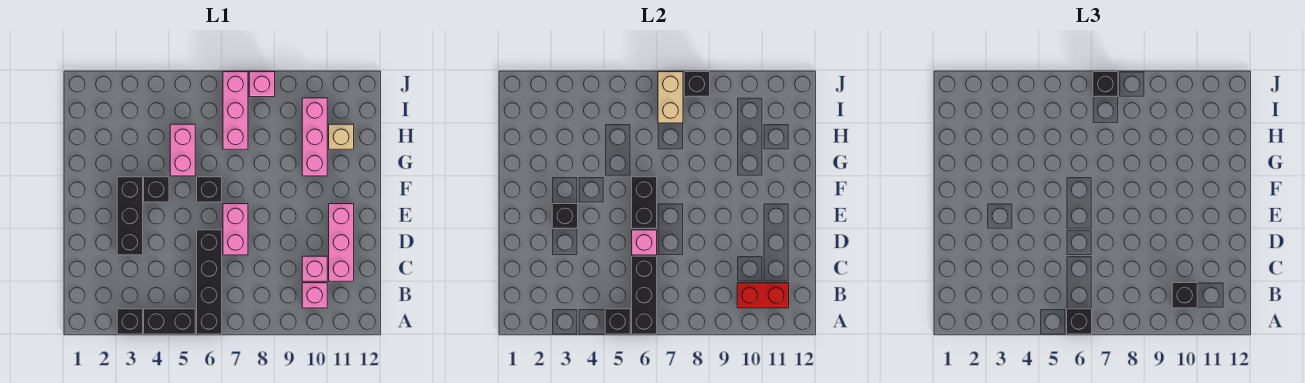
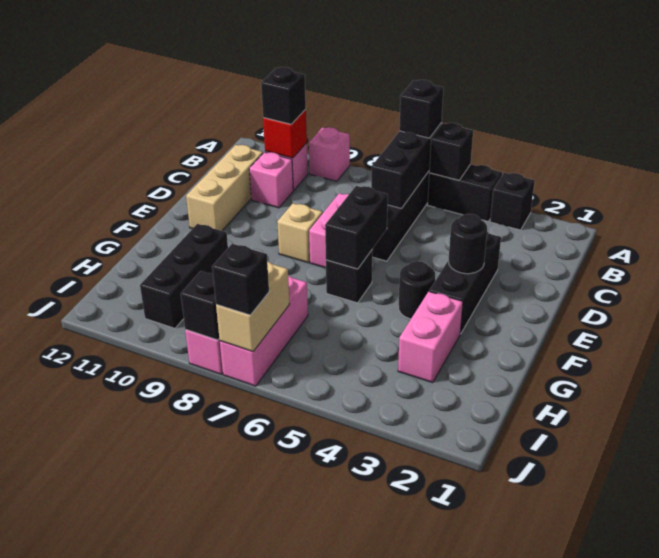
red brick B10:B11 level 2 -> red brick B10 level 2
pink brick C11:E11 level 1 -> tan brick C11:E11 level 1
pink brick D6 level 2 -> pink brick A9 level 1
black brick E3 level 2 -> black round brick E3 level 2
black brick F4 level 1 -> black round brick F4 level 1
pink brick G5:H5 level 1 -> pink brick G3:H3 level 1
pink brick G10:I10 level 1 -> black brick G10:I10 level 1
tan brick H11 level 1 -> tan brick E8 level 1

